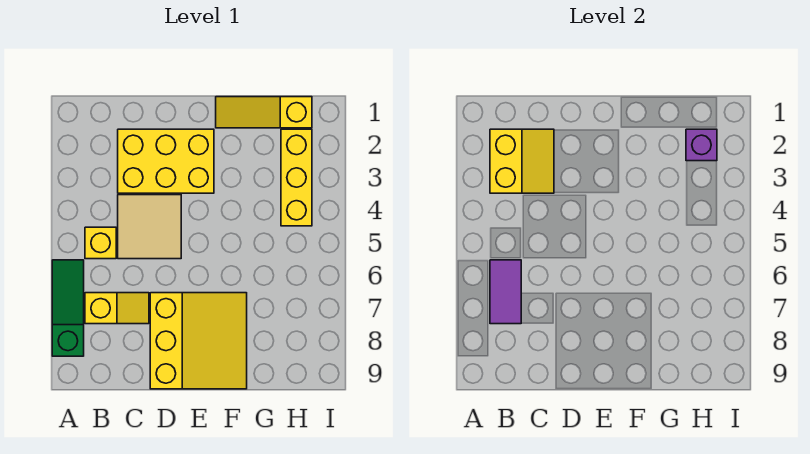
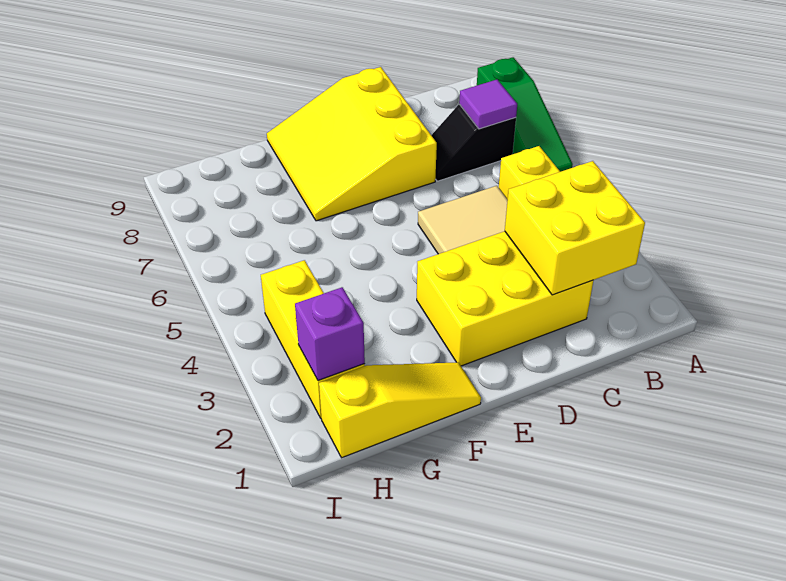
yellow slope B2:C3 level 2 top B -> yellow brick B2:C3 level 2
purple tile B6:B7 level 2 -> purple tile B7 level 2
yellow slope B7:C7 level 1 top B -> black slope B7:C7 level 1 top B

